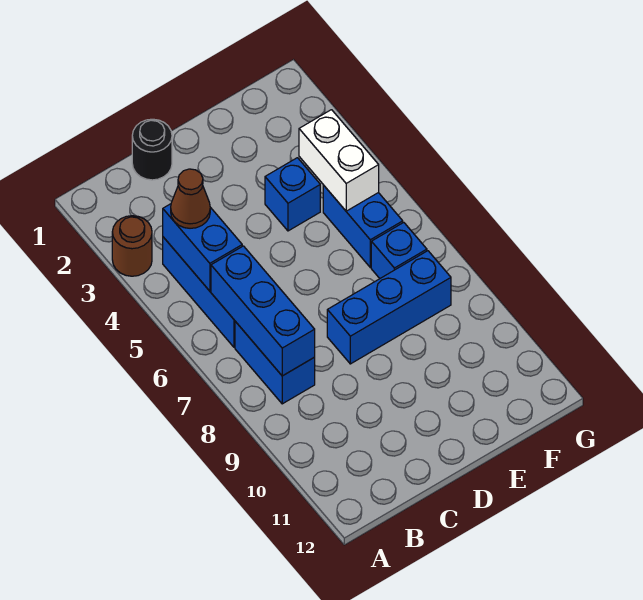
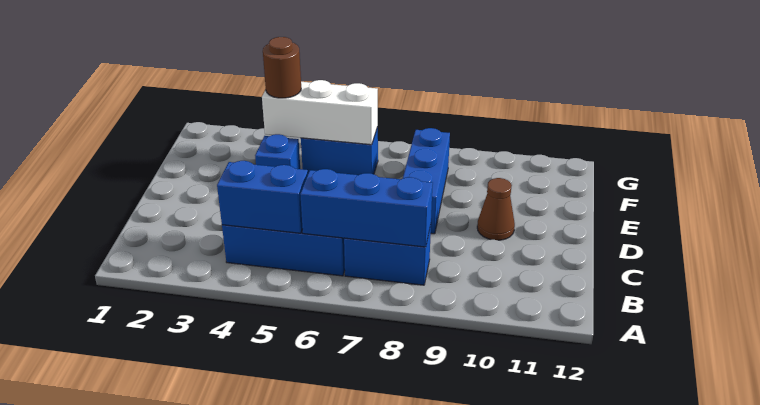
brown round brick A3 level 1 -> brown round brick F4 level 3
brown cone B4 level 3 -> brown cone D10 level 1
black round brick C1 level 1 -> none
white brick F4:F5 level 2 -> white brick F4:F6 level 2
blue brick F7 level 1 -> none

